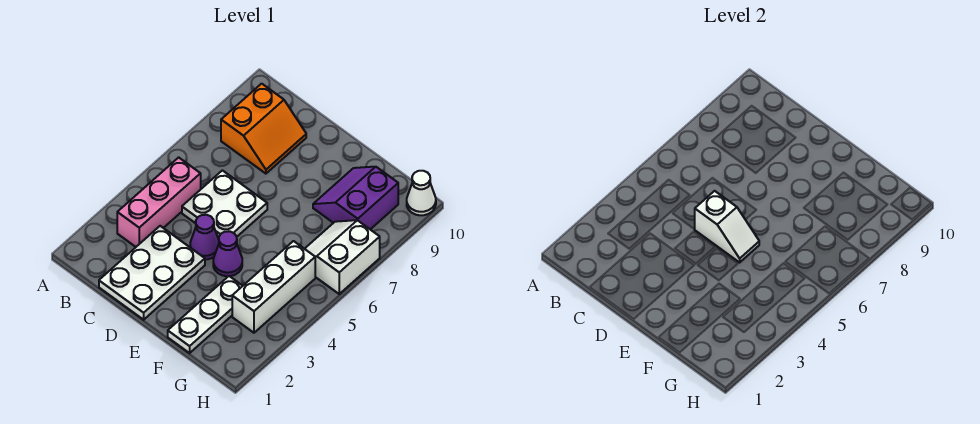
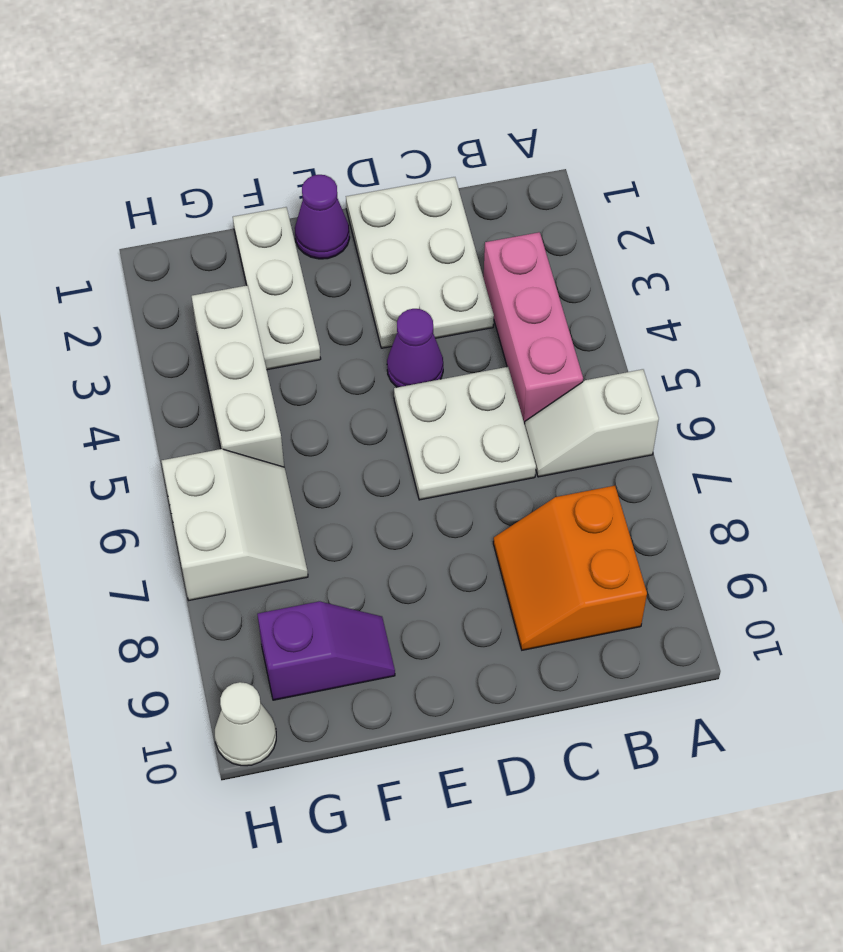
white slope D5:E5 level 2 top D -> white slope A6:B6 level 1 top A
purple cone E4 level 1 -> purple cone E1 level 1
purple slope F8:G9 level 1 top G -> purple slope F9:G9 level 1 top G

